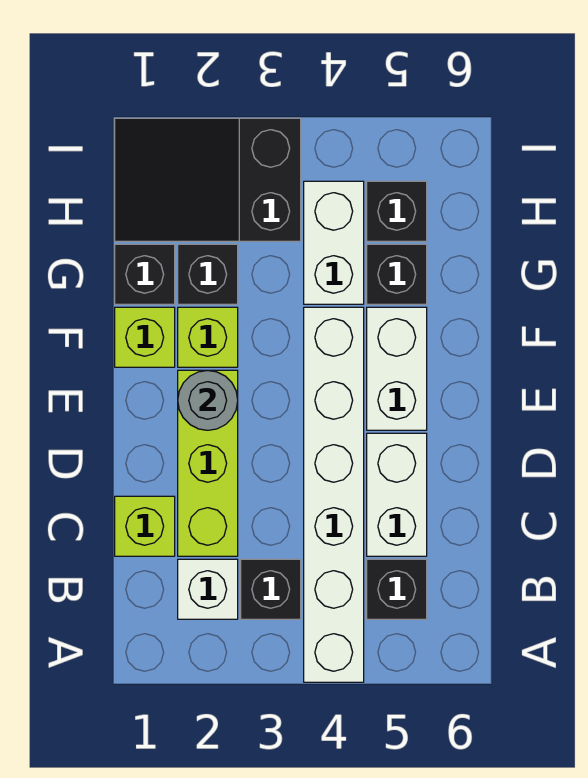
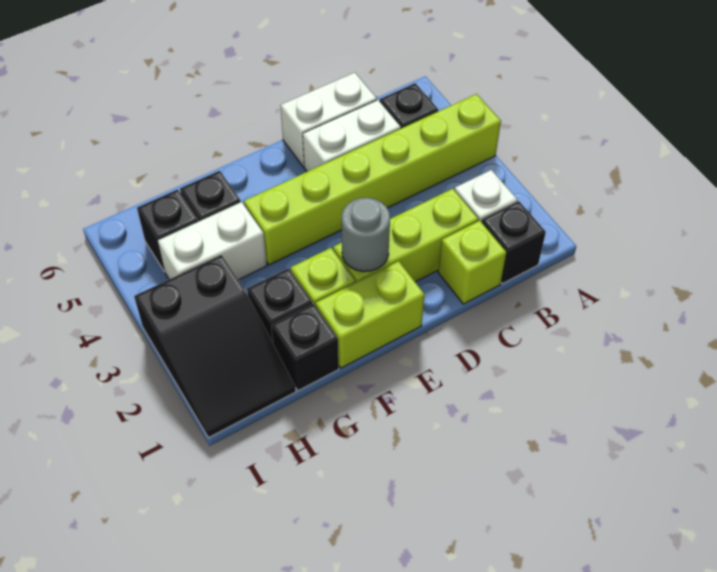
white brick A4:F4 level 1 -> lime brick A4:F4 level 1
black brick B3 level 1 -> black brick B1 level 1
white brick E5:F5 level 1 -> white brick C6:D6 level 1
lime brick F1 level 1 -> lime brick E1:F1 level 1

